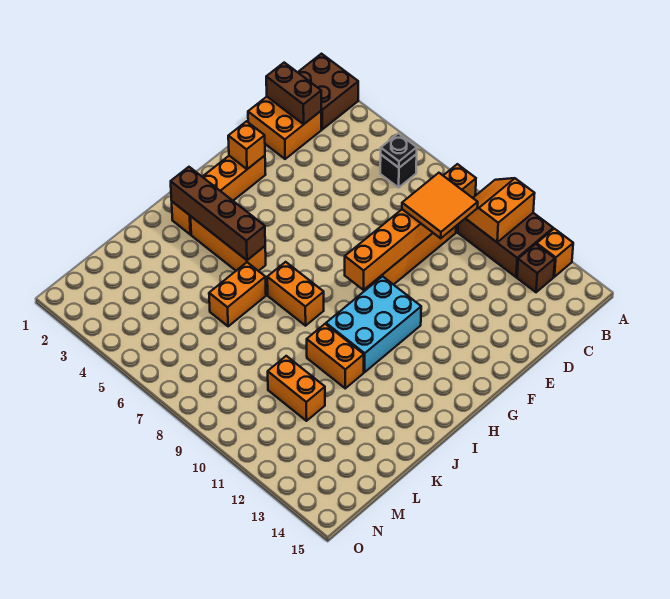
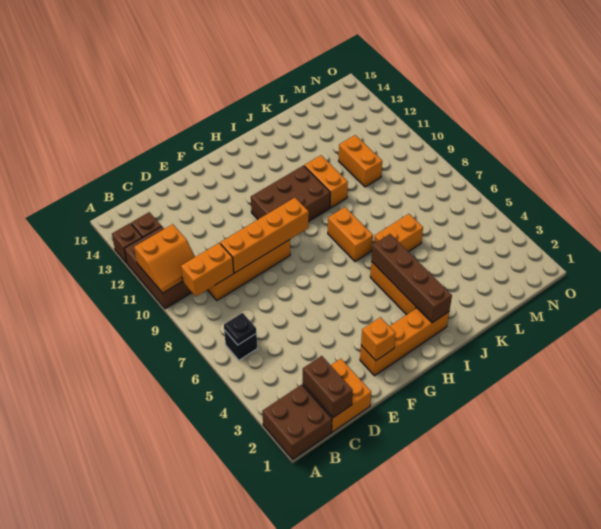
orange brick A13 level 1 -> brown brick A13 level 1
orange tile C9:D10 level 3 -> none
cyan brick G10:I11 level 1 -> brown brick G10:I11 level 1

